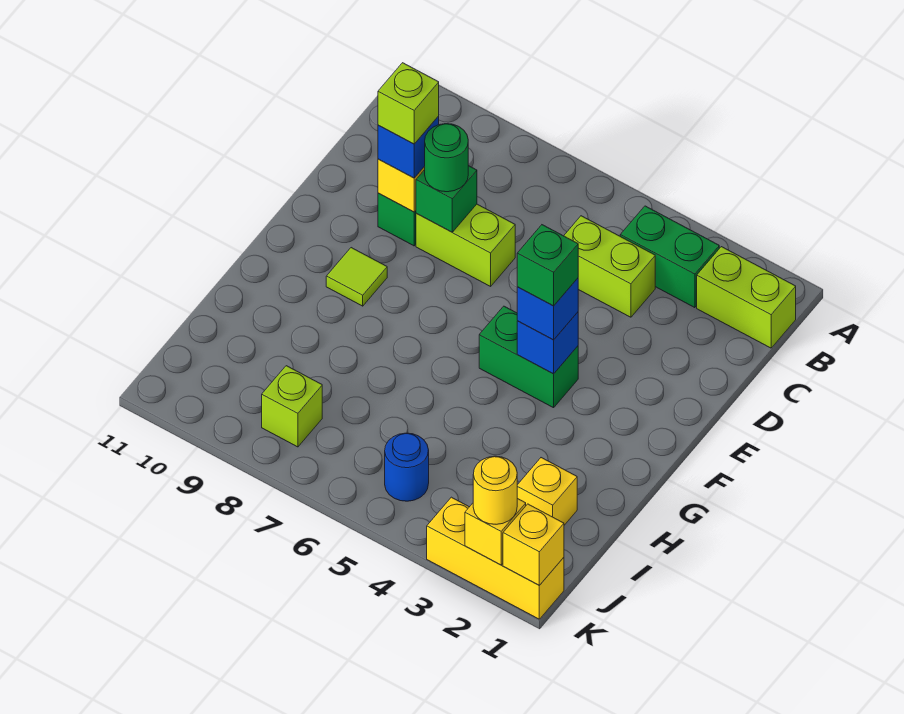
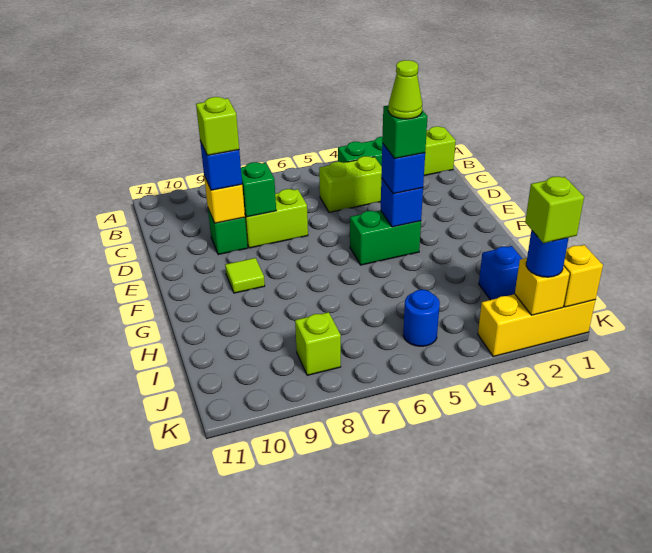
green round brick D8 level 3 -> none
none -> lime cone F4 level 5
yellow brick I2 level 1 -> blue brick I2 level 1
yellow round brick K2 level 3 -> blue round brick K2 level 3
none -> lime brick K2 level 4

